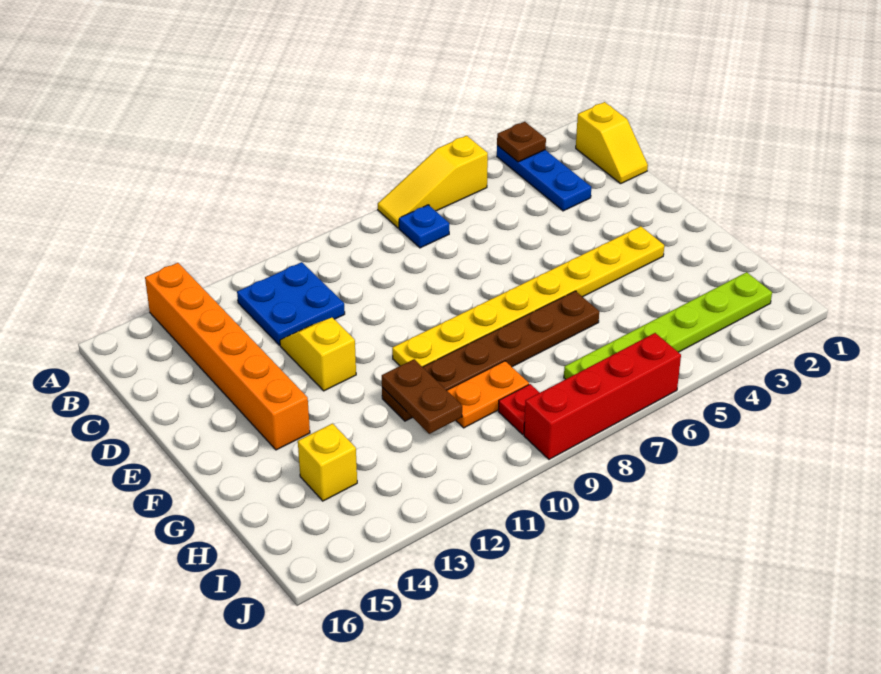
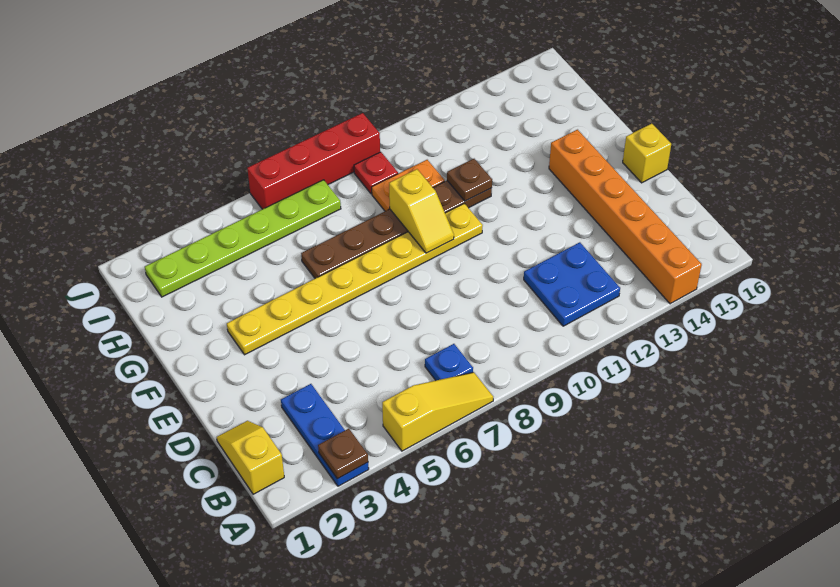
yellow slope D12:E12 level 1 top E -> yellow slope F9:G9 level 2 top G
brown plate G11:H11 level 2 -> brown plate G11 level 2
yellow brick H14 level 1 -> yellow brick E16 level 1

